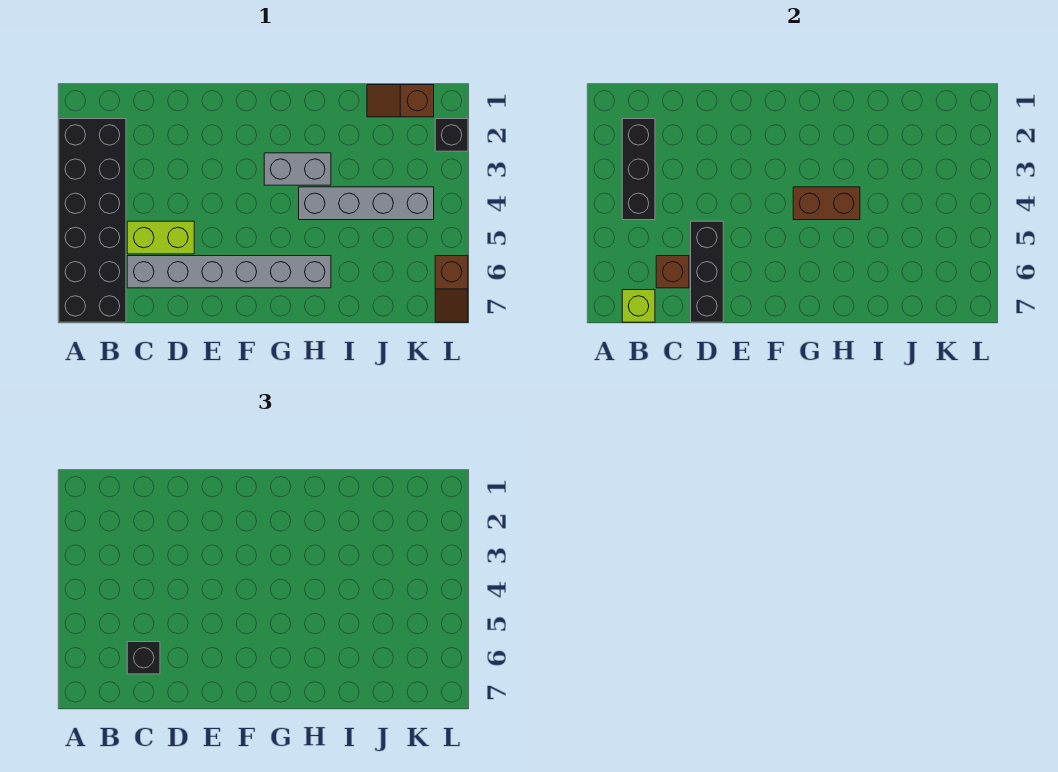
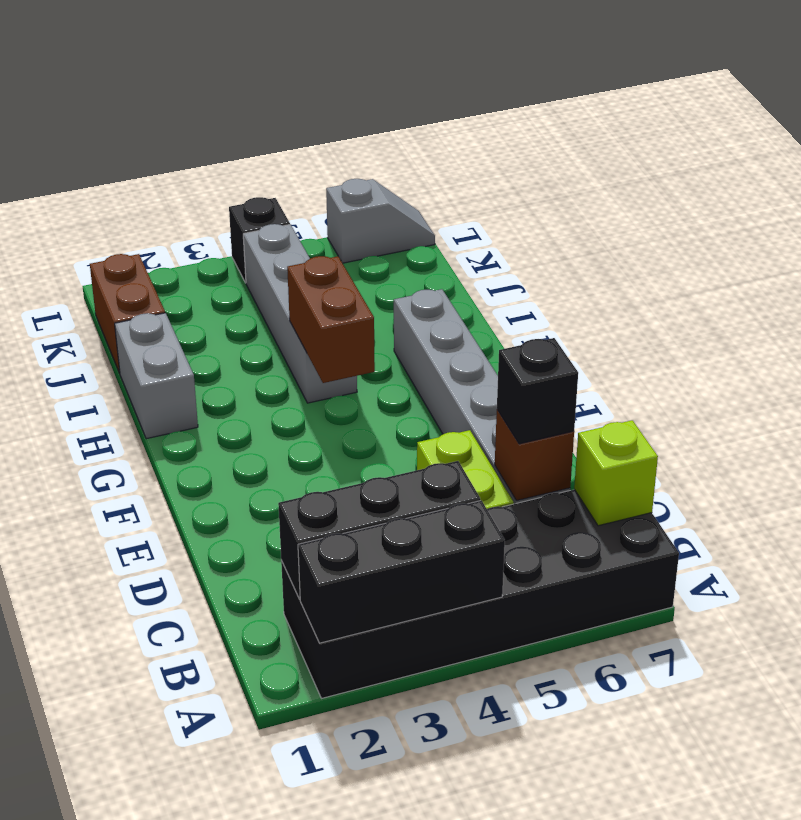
black brick D5:D7 level 2 -> black brick A2:A4 level 2
grey brick G3:H3 level 1 -> grey brick H1:I1 level 1
brown slope J1:K1 level 1 top K -> brown brick J1:K1 level 1
black brick L2 level 1 -> black brick L4 level 1
brown slope L6:L7 level 1 top 6 -> grey slope L6:L7 level 1 top 6

